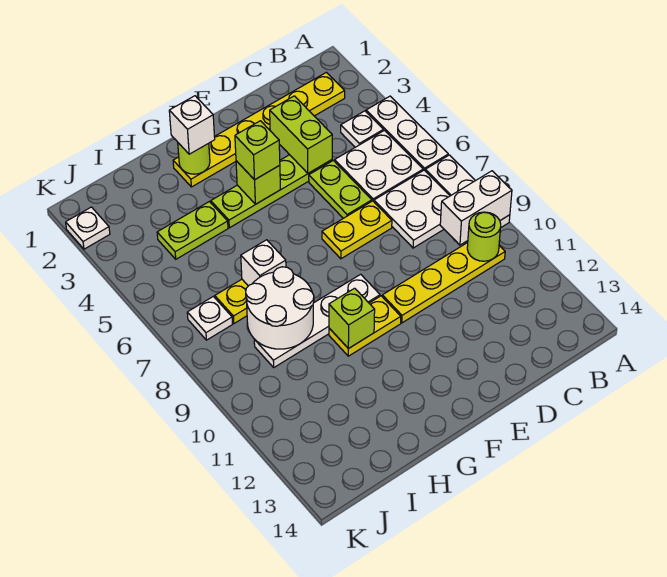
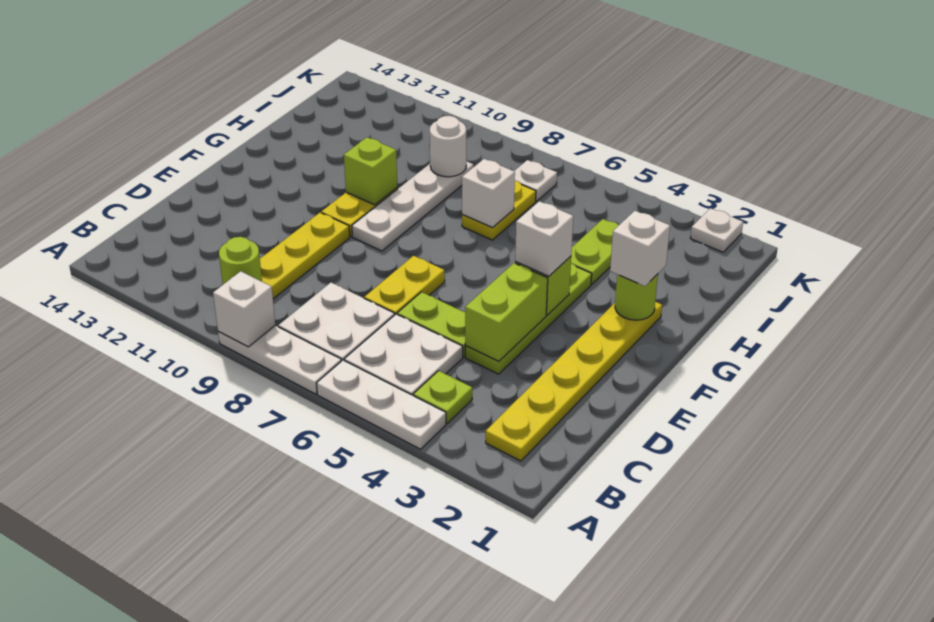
white brick A9:B9 level 2 -> white brick A9 level 2
white plate B4 level 1 -> lime plate B4 level 1
lime brick D3:D4 level 2 -> lime brick D4:E4 level 2
lime brick F4 level 3 -> white brick F4 level 3
white round brick H8:I9 level 2 -> white round brick I9 level 2

